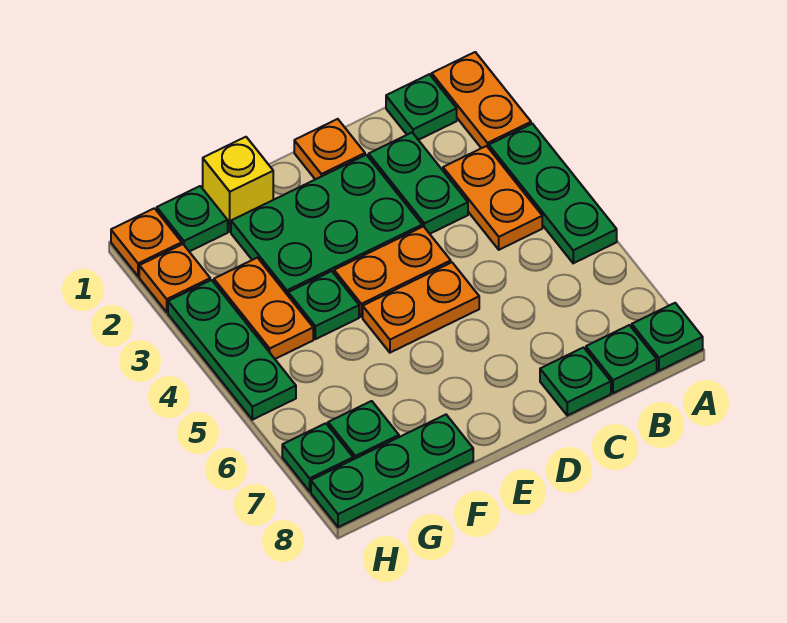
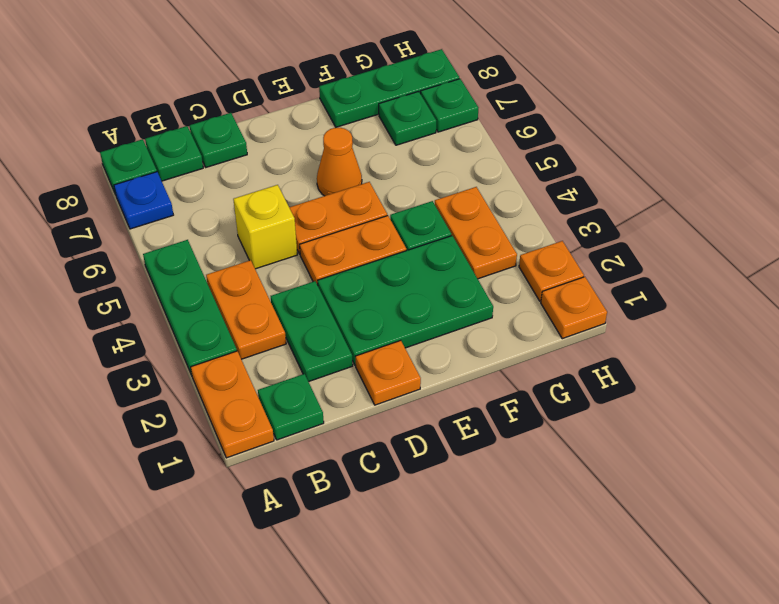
none -> blue plate A7 level 1
none -> orange cone E6 level 1
yellow brick F1 level 1 -> yellow brick C5 level 1
green plate G1 level 1 -> none
green plate H3:H5 level 1 -> none

